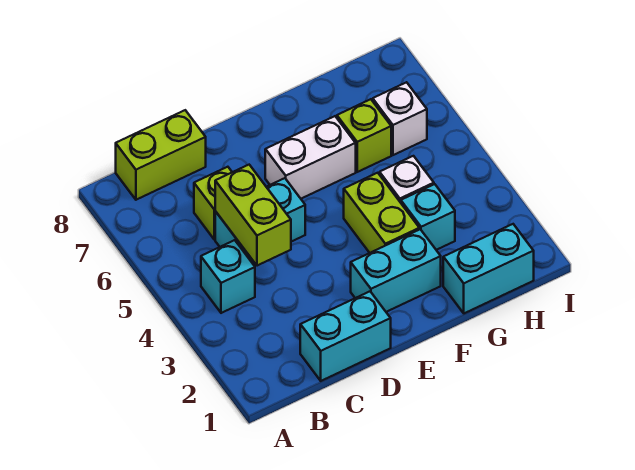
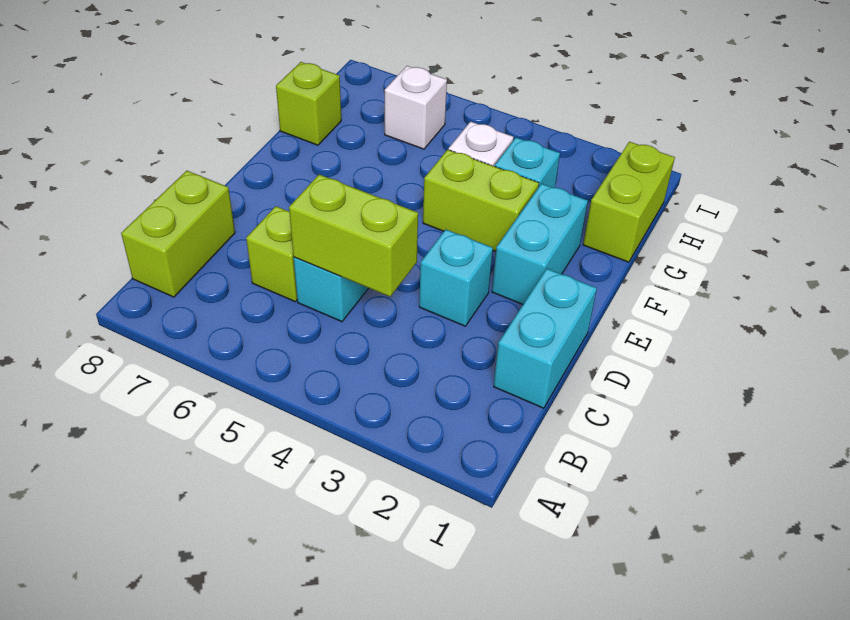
cyan brick B4 level 1 -> cyan brick D3 level 1
white brick E6:F6 level 1 -> none
cyan brick G1:H1 level 1 -> lime brick G1:H1 level 1
lime brick G6 level 1 -> lime brick G8 level 1

